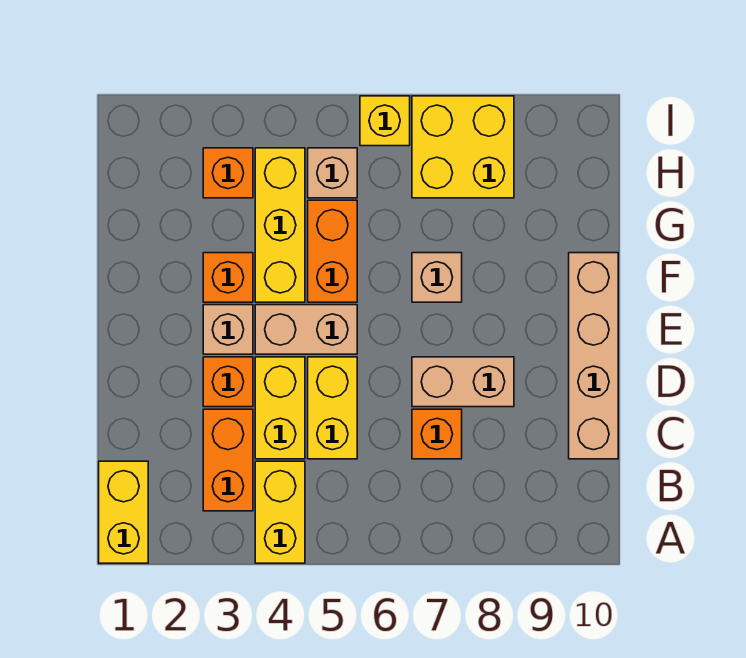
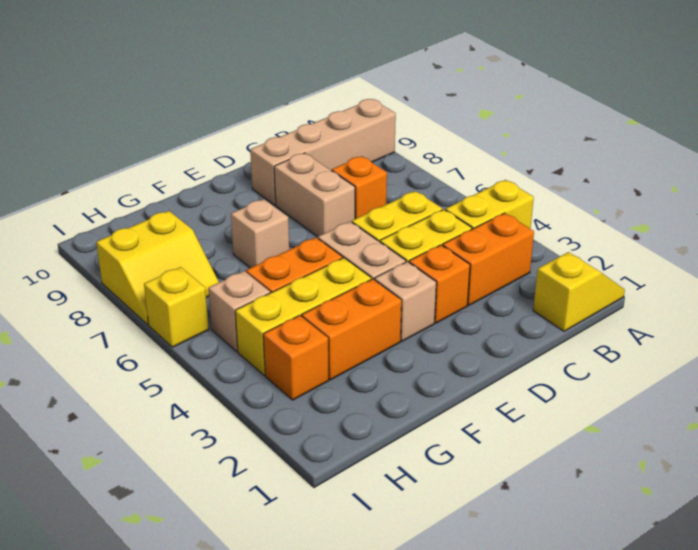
yellow brick A1:B1 level 1 -> yellow slope A1:B1 level 1 top B
tan brick C10:F10 level 1 -> tan brick A9:D9 level 1
orange brick F3 level 1 -> orange brick F3:G3 level 1
yellow brick H7:I8 level 1 -> yellow slope H7:I8 level 1 top 8

